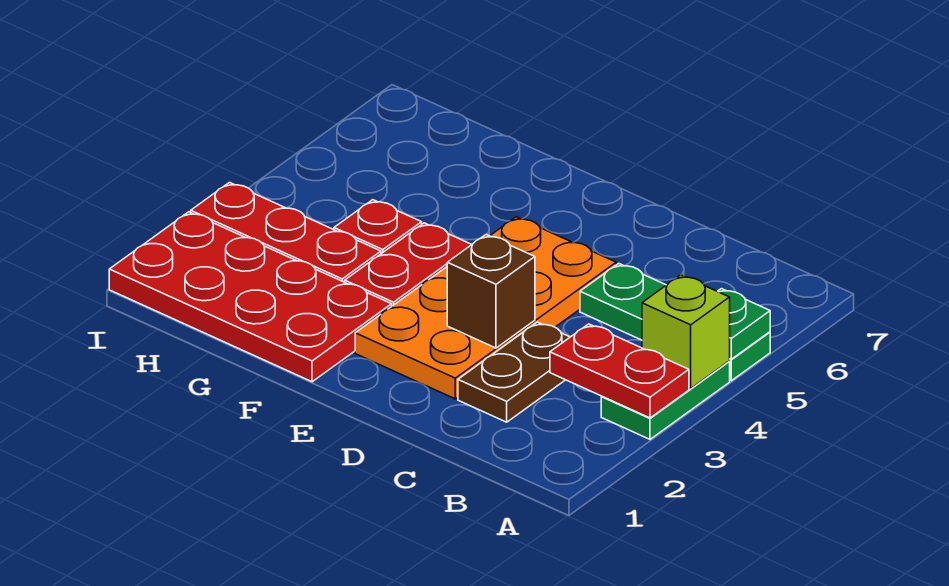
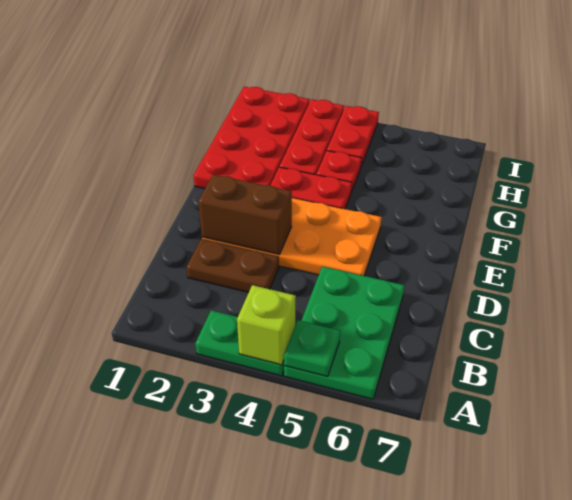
red plate A3:B3 level 2 -> red plate H4:I4 level 1
green plate A5:C5 level 1 -> green plate A5:C6 level 1
brown brick D3 level 2 -> brown brick D2:D3 level 2

